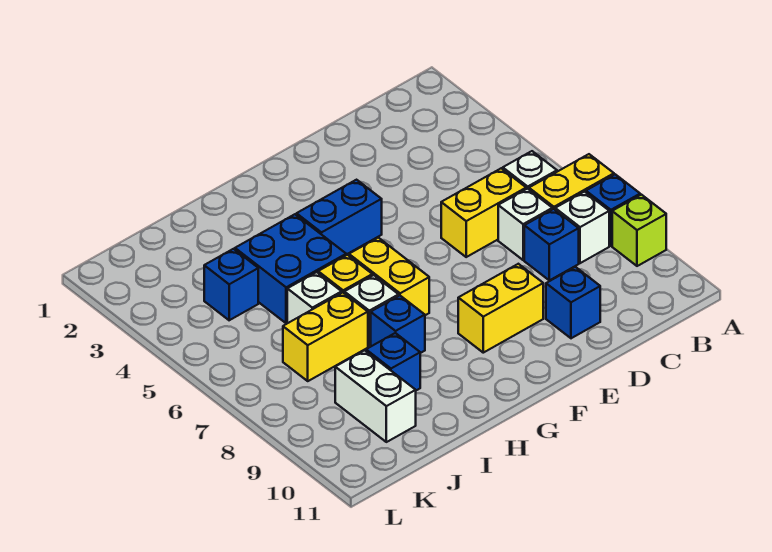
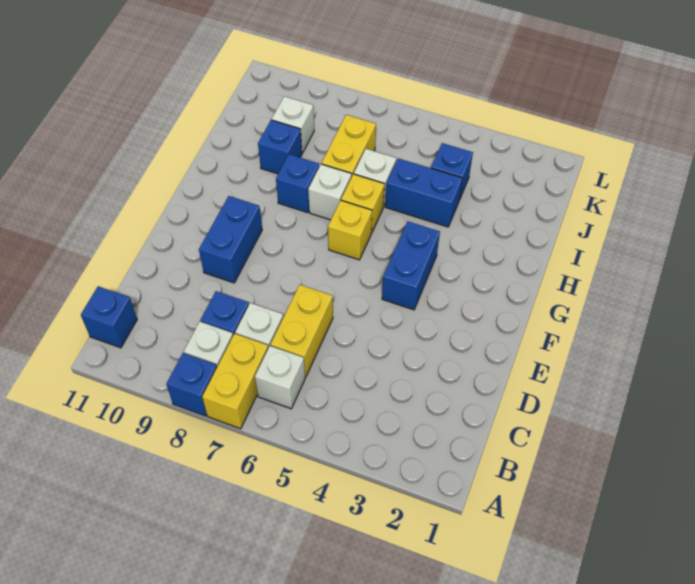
lime brick A9 level 1 -> none
blue brick D10 level 1 -> blue brick B11 level 1
yellow brick E9:F9 level 1 -> blue brick E9:F9 level 1
yellow brick G6:G7 level 1 -> yellow brick G6 level 1
blue brick H4:I5 level 1 -> blue brick I4:I5 level 1
white brick J9:J10 level 1 -> white brick J9 level 1

